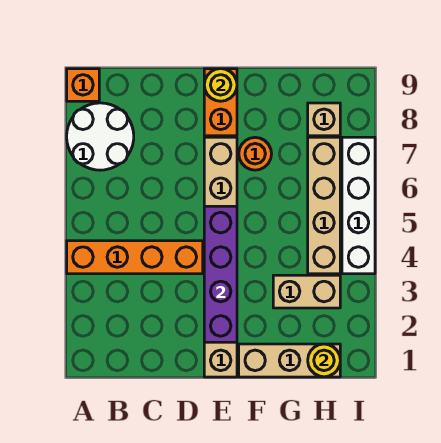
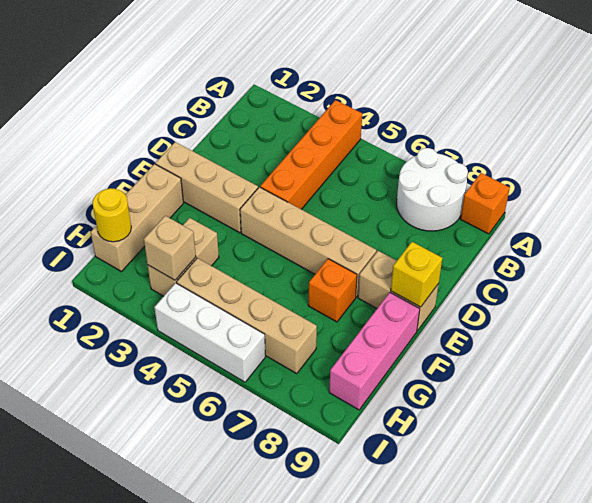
purple brick E2:E5 level 2 -> none
orange brick E8:E9 level 1 -> tan brick E8:E9 level 1
yellow round brick E9 level 2 -> yellow brick E9 level 2
orange round brick F7 level 1 -> orange brick F7 level 1
none -> pink brick F9:H9 level 1
tan brick H8 level 1 -> tan brick H3 level 2
white brick I4:I7 level 1 -> white brick I4:I6 level 1

